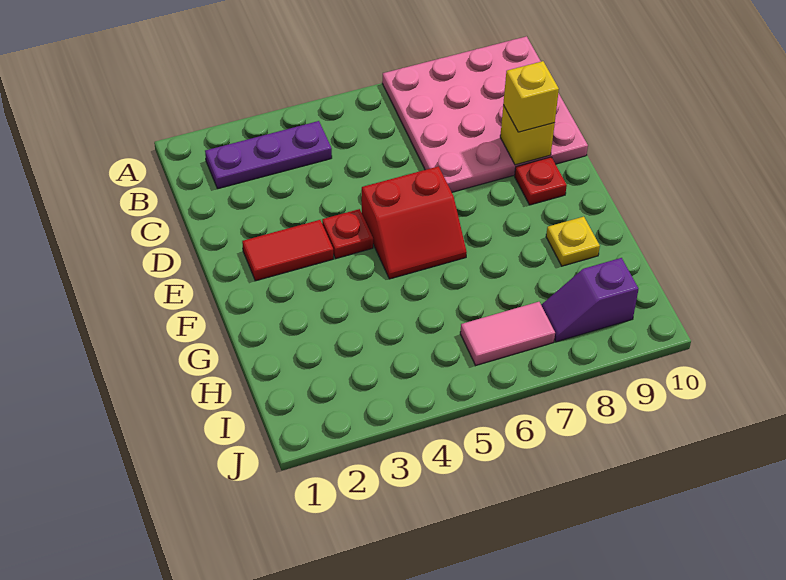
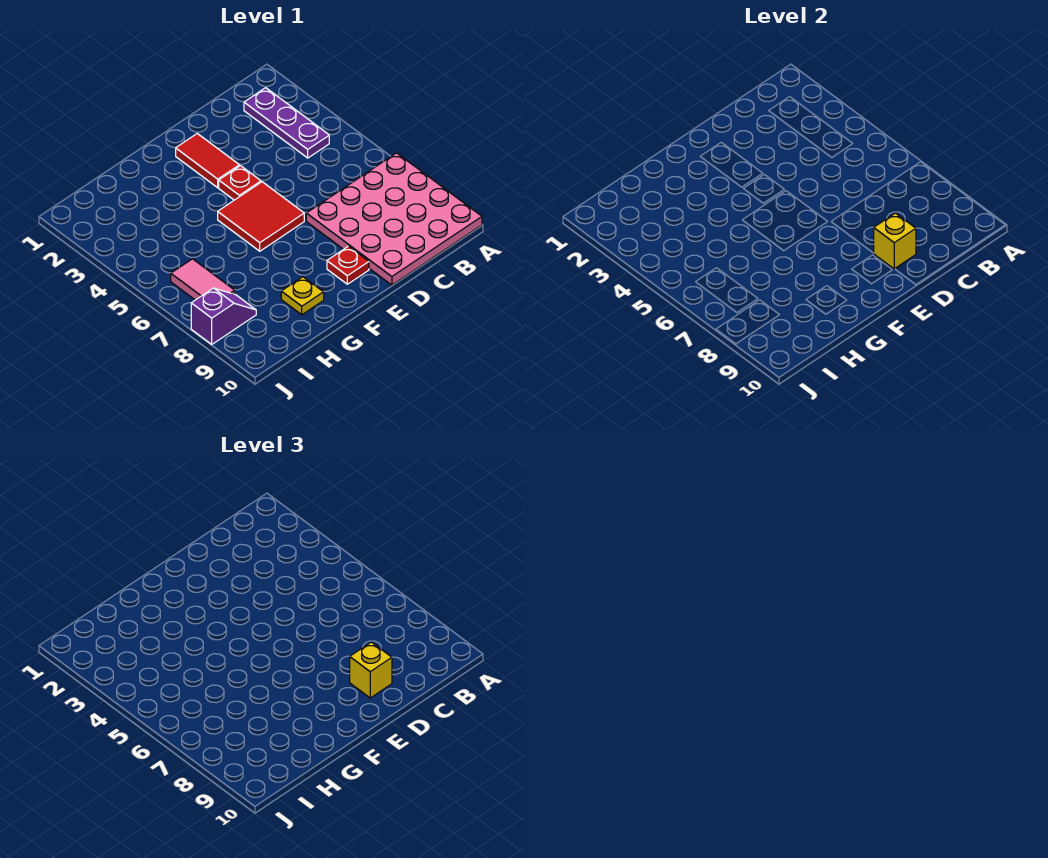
red slope E5:F6 level 1 top E -> red tile E5:F6 level 1
purple slope I8:I9 level 1 top 9 -> purple slope I8:J8 level 1 top J

